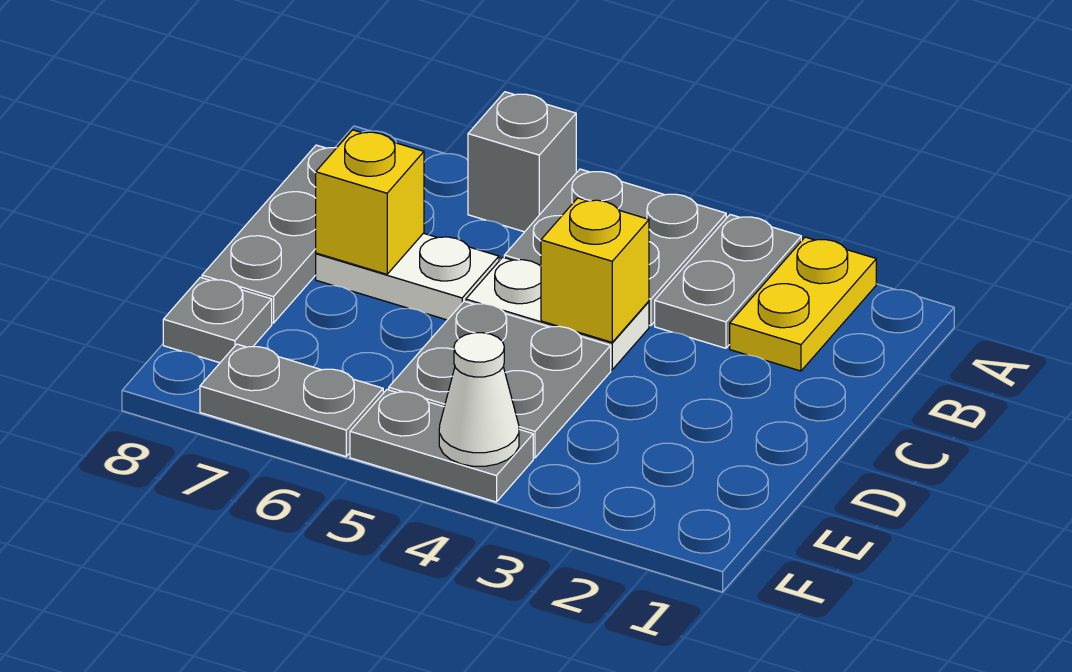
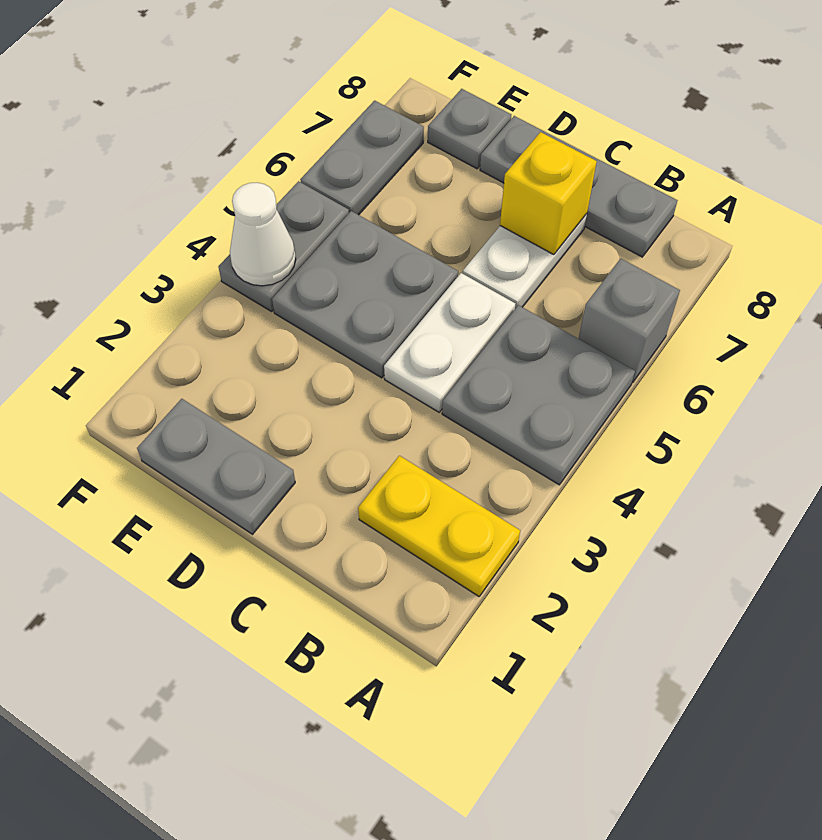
grey plate A3:B3 level 1 -> grey plate D1:E1 level 1
yellow brick C4 level 2 -> none

